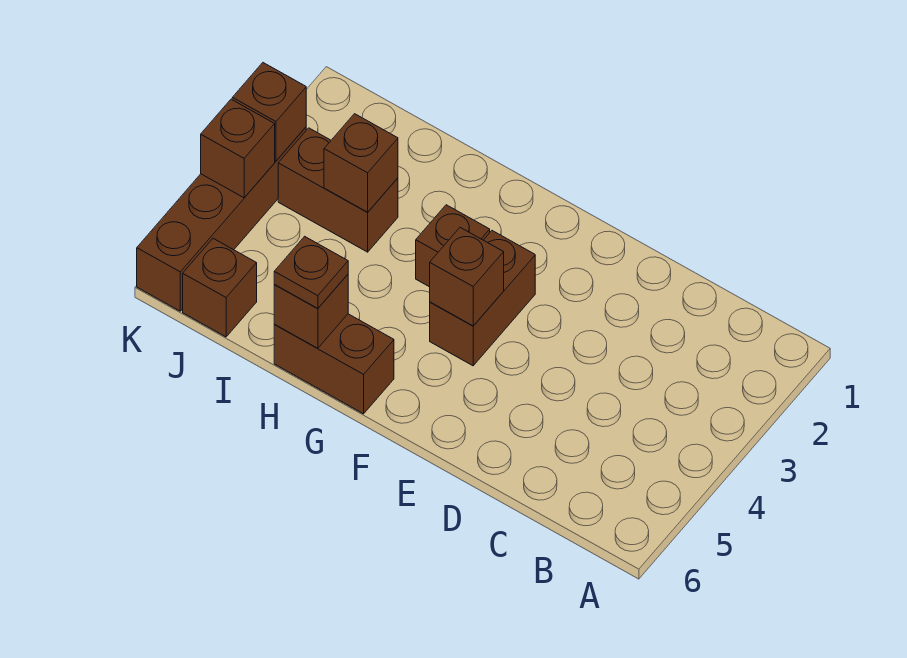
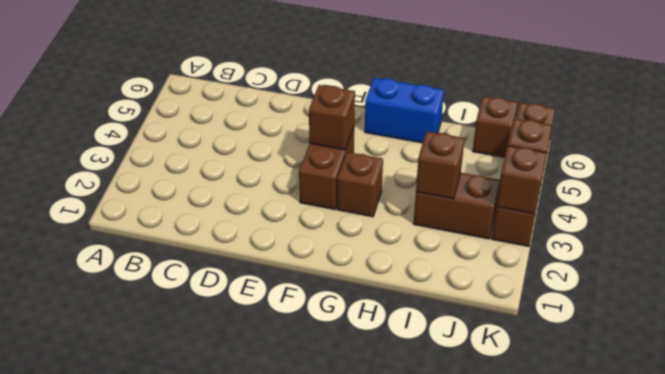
brown brick G6:H6 level 1 -> blue brick G6:H6 level 1
brown brick H6 level 2 -> none
brown plate H6 level 3 -> none

